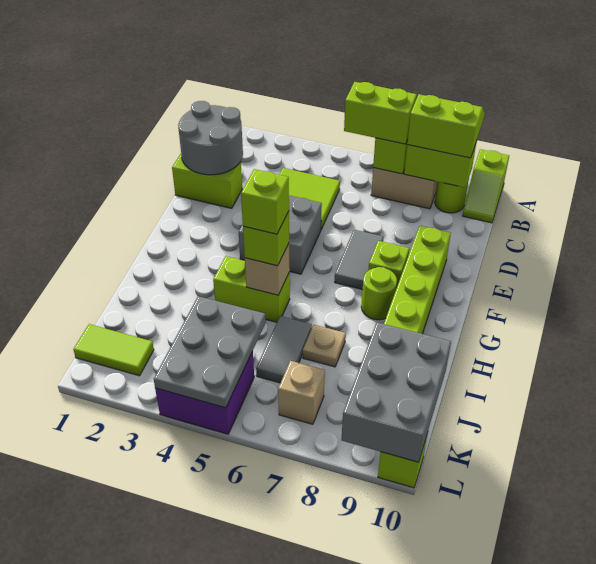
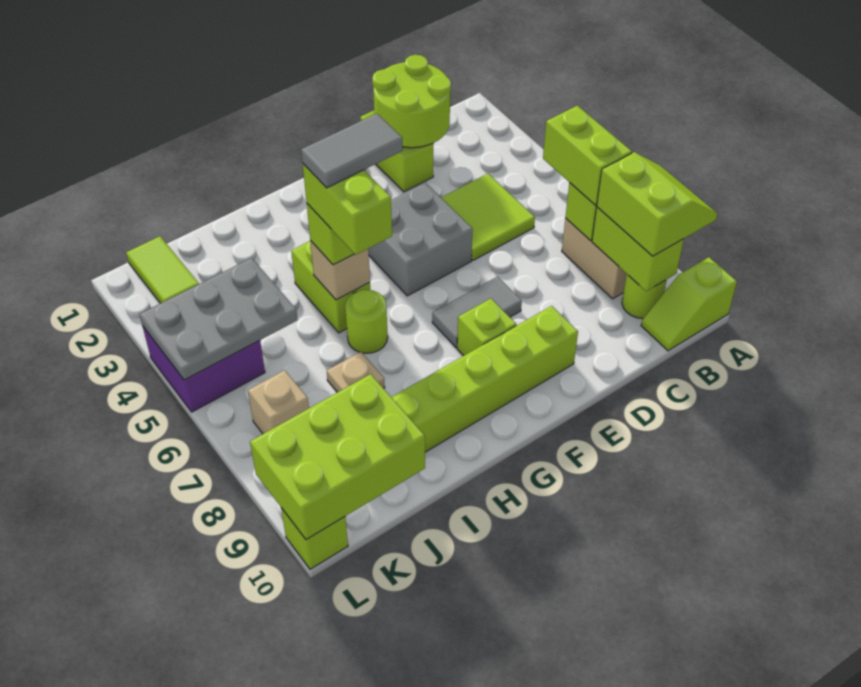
grey round brick C1:D2 level 2 -> lime round brick C1:D2 level 2
lime round brick G8 level 1 -> lime round brick H6 level 1
lime brick H5 level 4 -> lime brick H5:H6 level 4
grey tile I6:J6 level 1 -> grey tile G5:H5 level 5
grey brick J9:L10 level 2 -> lime brick J9:L10 level 2

